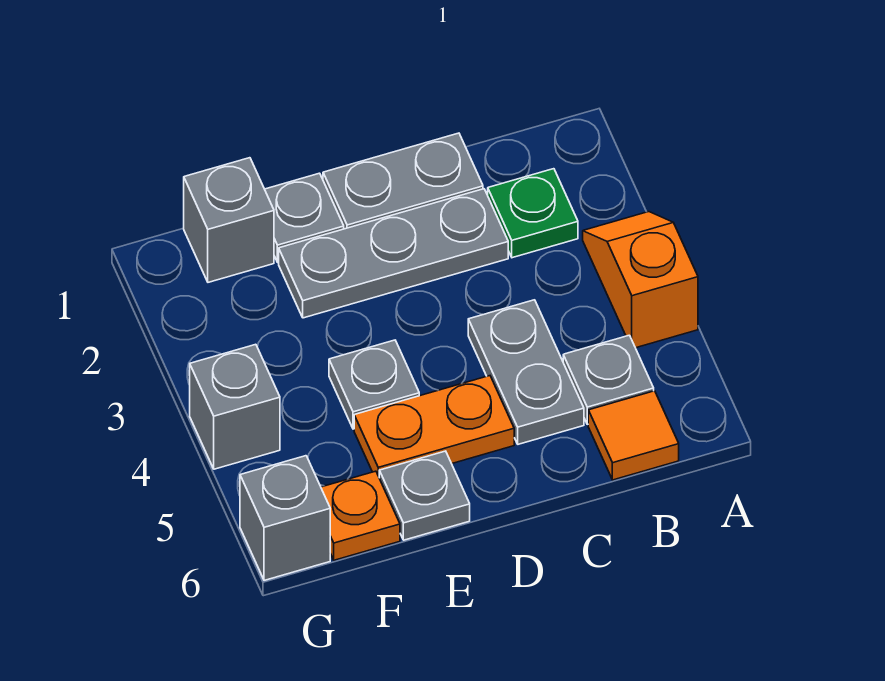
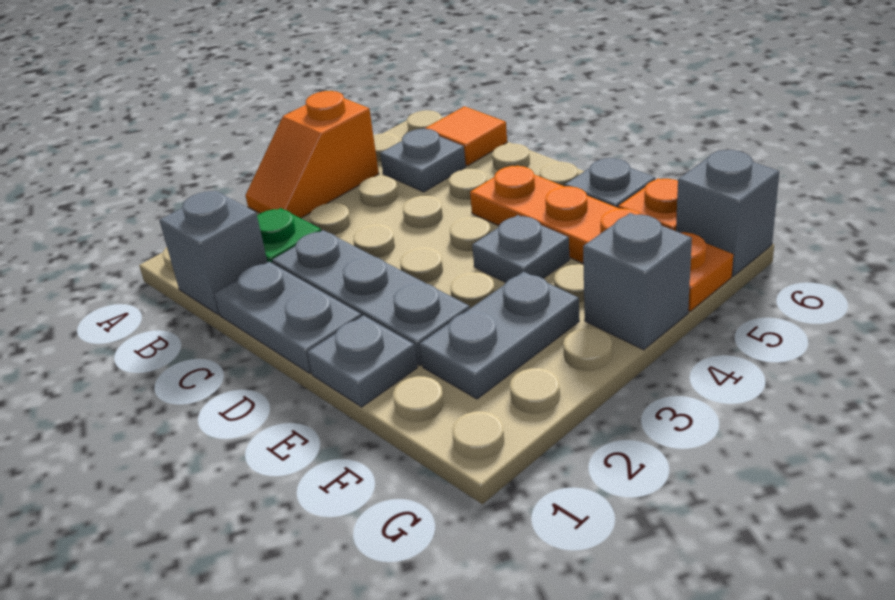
grey plate C4:C5 level 1 -> grey plate F2:F3 level 1
orange plate D5:E5 level 1 -> orange plate D5:G5 level 1
grey brick F1 level 1 -> grey brick B1 level 1

